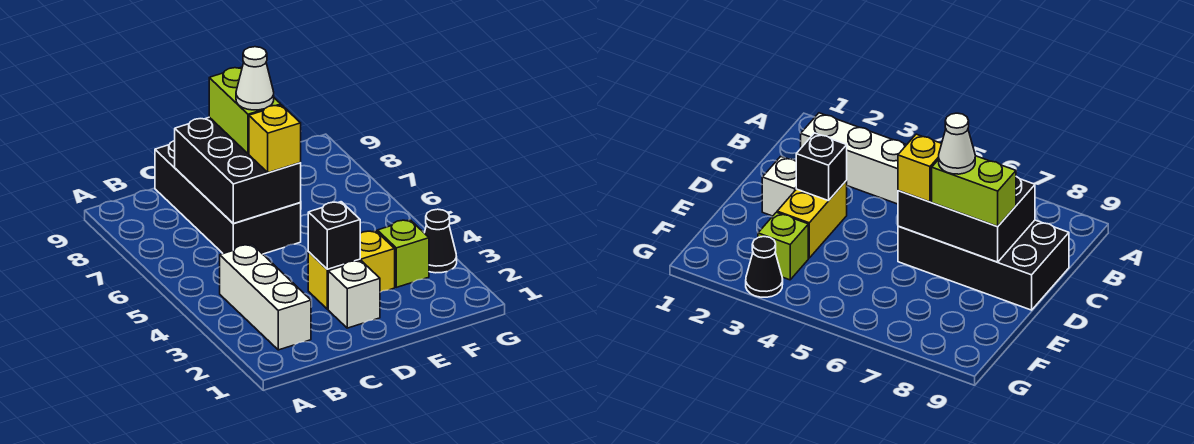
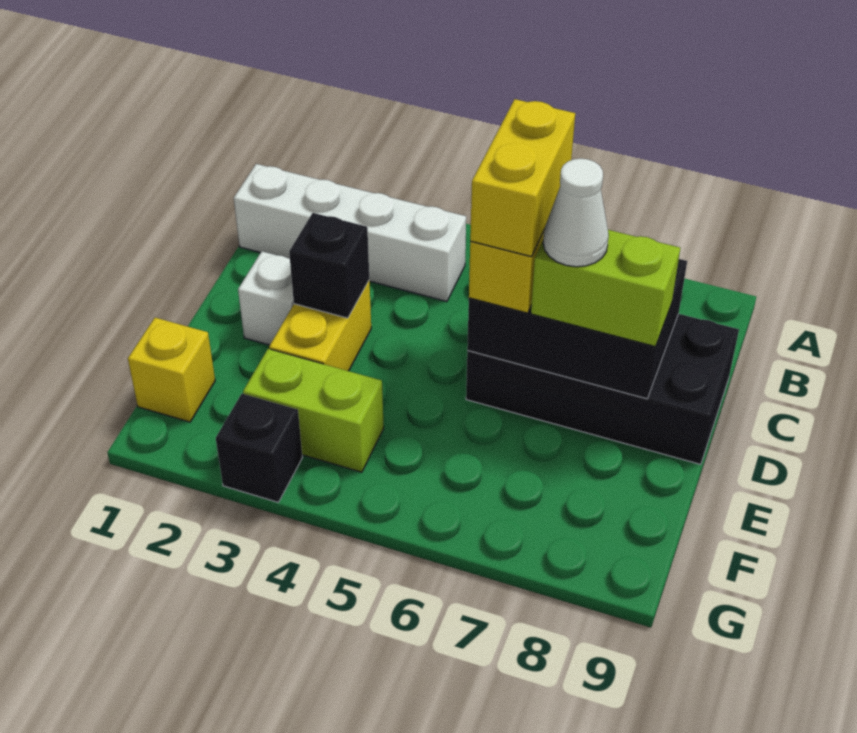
white brick B2:B4 level 1 -> white brick B1:B4 level 1
none -> yellow brick C6:D6 level 4
none -> yellow brick F1 level 1
lime brick F3 level 1 -> lime brick F3:F4 level 1
black cone G3 level 1 -> black brick G3 level 1

